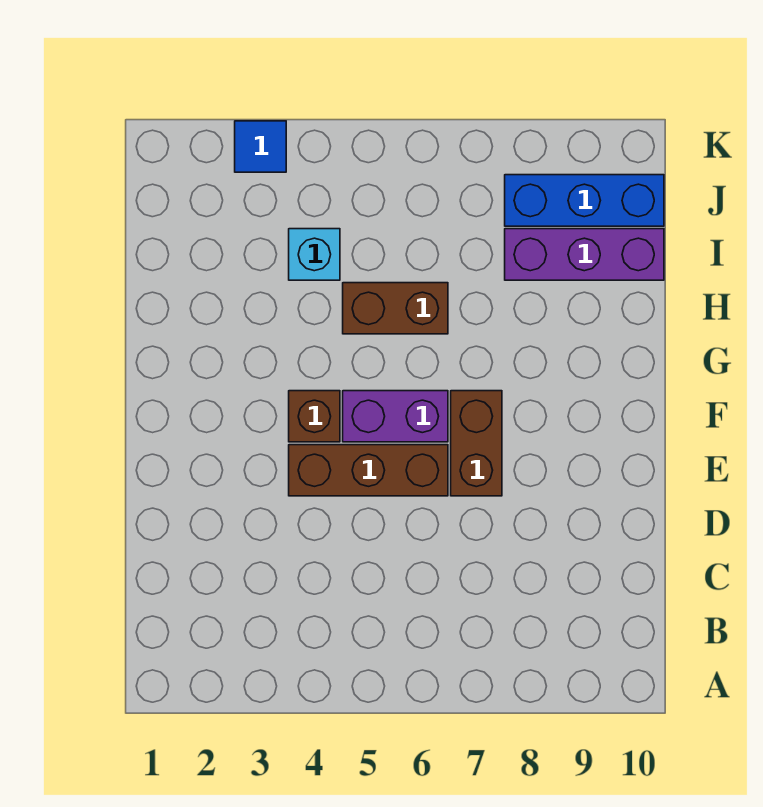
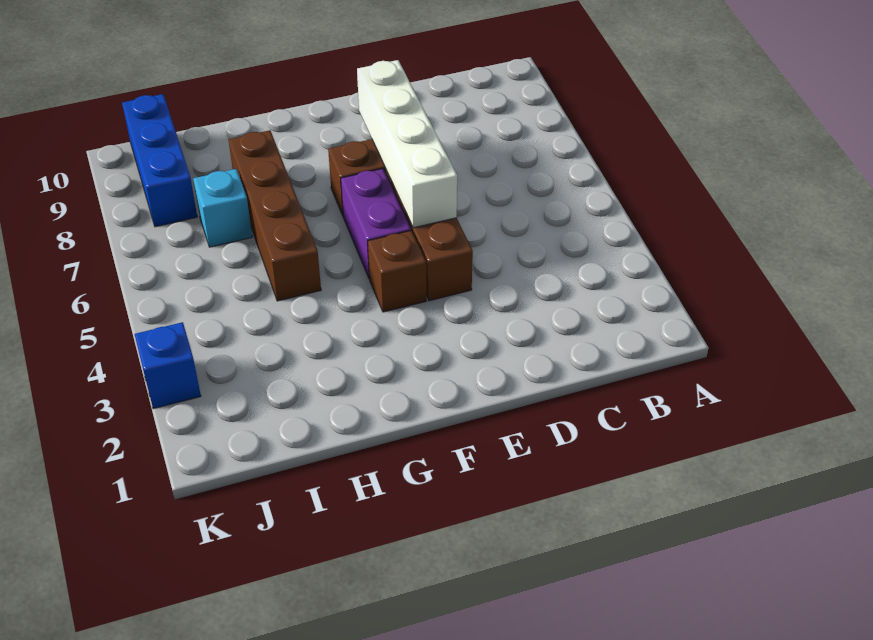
none -> white brick E5:E8 level 2
brown brick H5:H6 level 1 -> brown brick H5:H8 level 1
cyan brick I4 level 1 -> cyan brick I7 level 1
purple brick I8:I10 level 1 -> none
blue tile K3 level 1 -> blue brick K3 level 1

